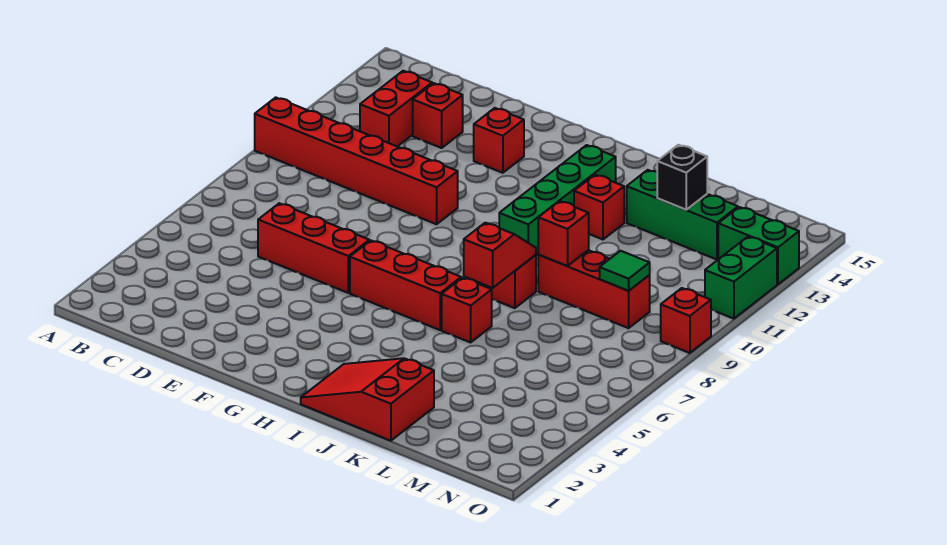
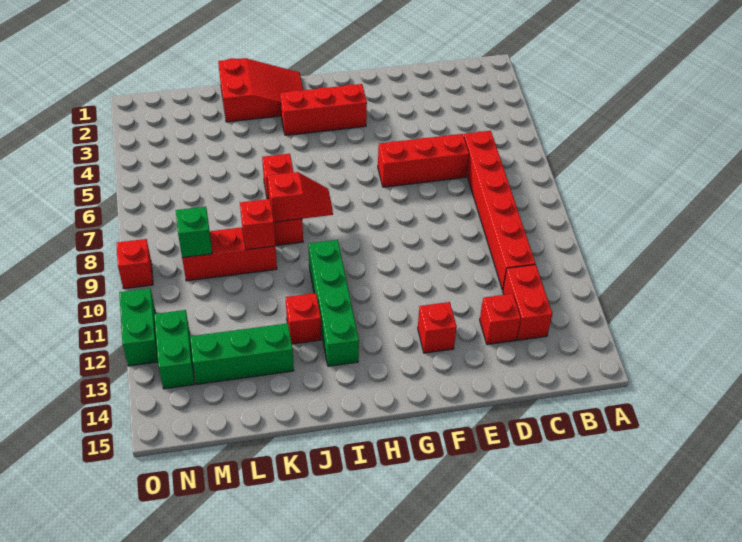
red brick A10:F10 level 1 -> red brick C6:C11 level 1
red brick G6:I6 level 1 -> red brick G3:I3 level 1
red slope J7:J8 level 2 top 7 -> red slope I8:J8 level 2 top J
black brick L13 level 2 -> none
green tile M9 level 2 -> green brick M9 level 2
green brick N13:O13 level 1 -> green brick N12:N13 level 1

